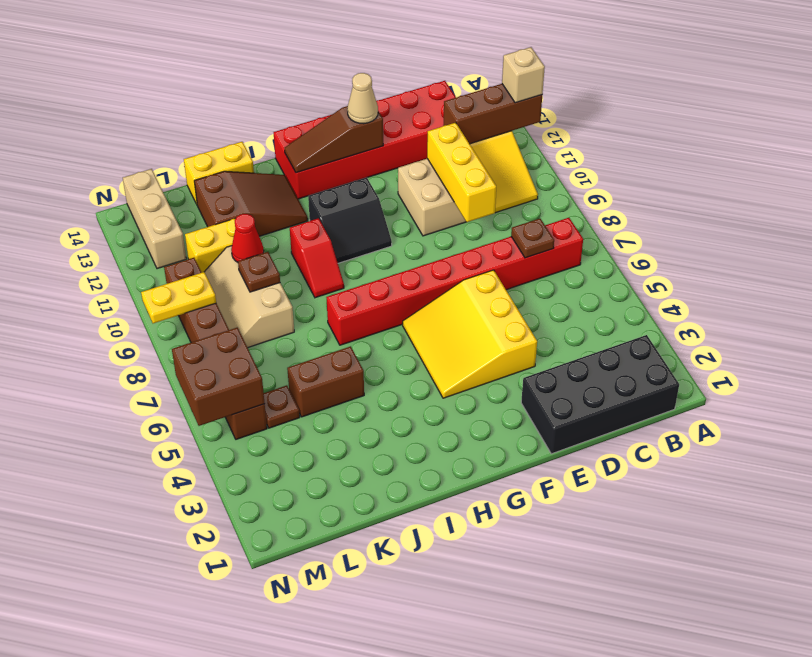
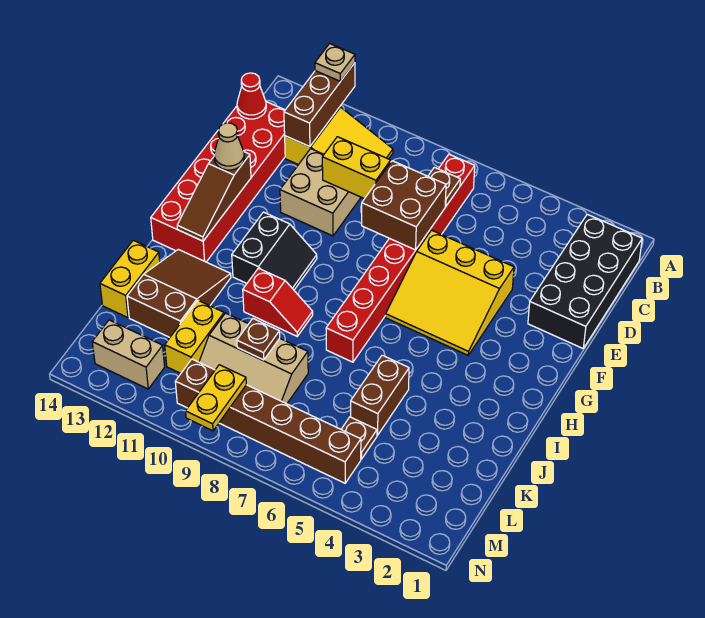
tan brick A12 level 3 -> tan plate A12 level 3
yellow brick D9:D11 level 2 -> yellow brick D9:D10 level 2
red cone K10 level 2 -> red cone C14 level 2
brown brick M5:N6 level 2 -> brown brick D7:E8 level 2
tan brick M12:M14 level 1 -> tan brick M12:M13 level 1

